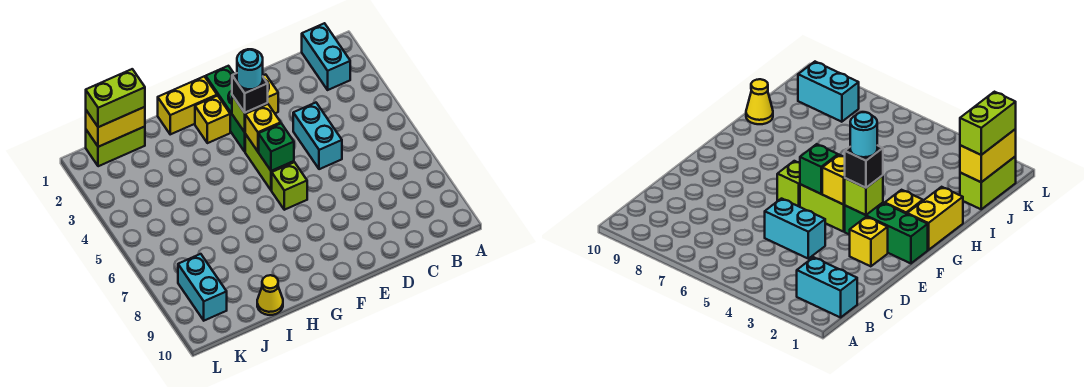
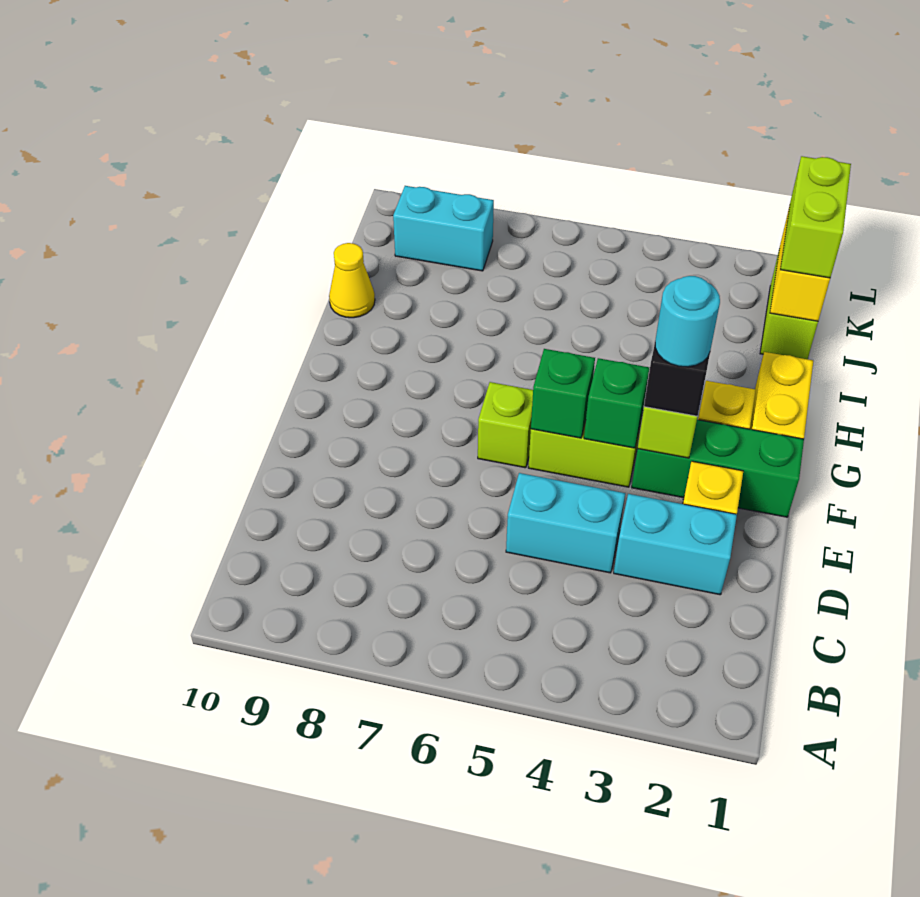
cyan brick B1:B2 level 1 -> cyan brick D2:D3 level 1
yellow brick F4 level 2 -> green brick F4 level 2

